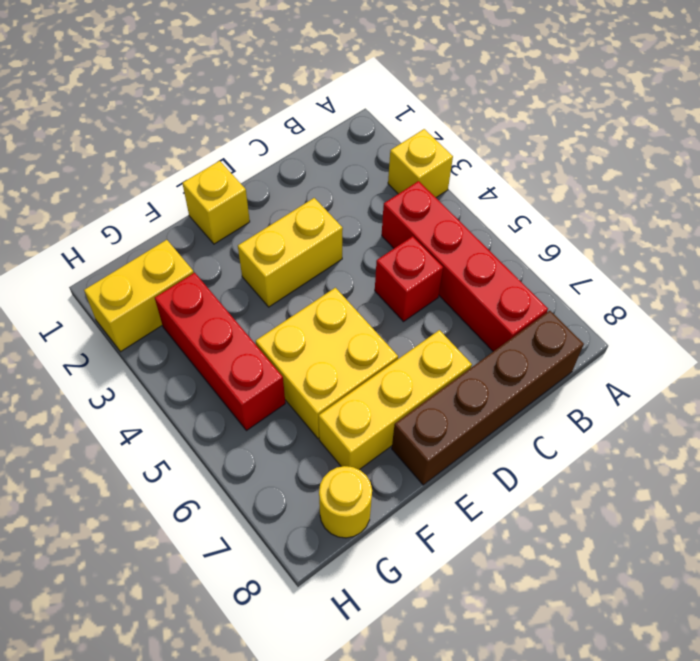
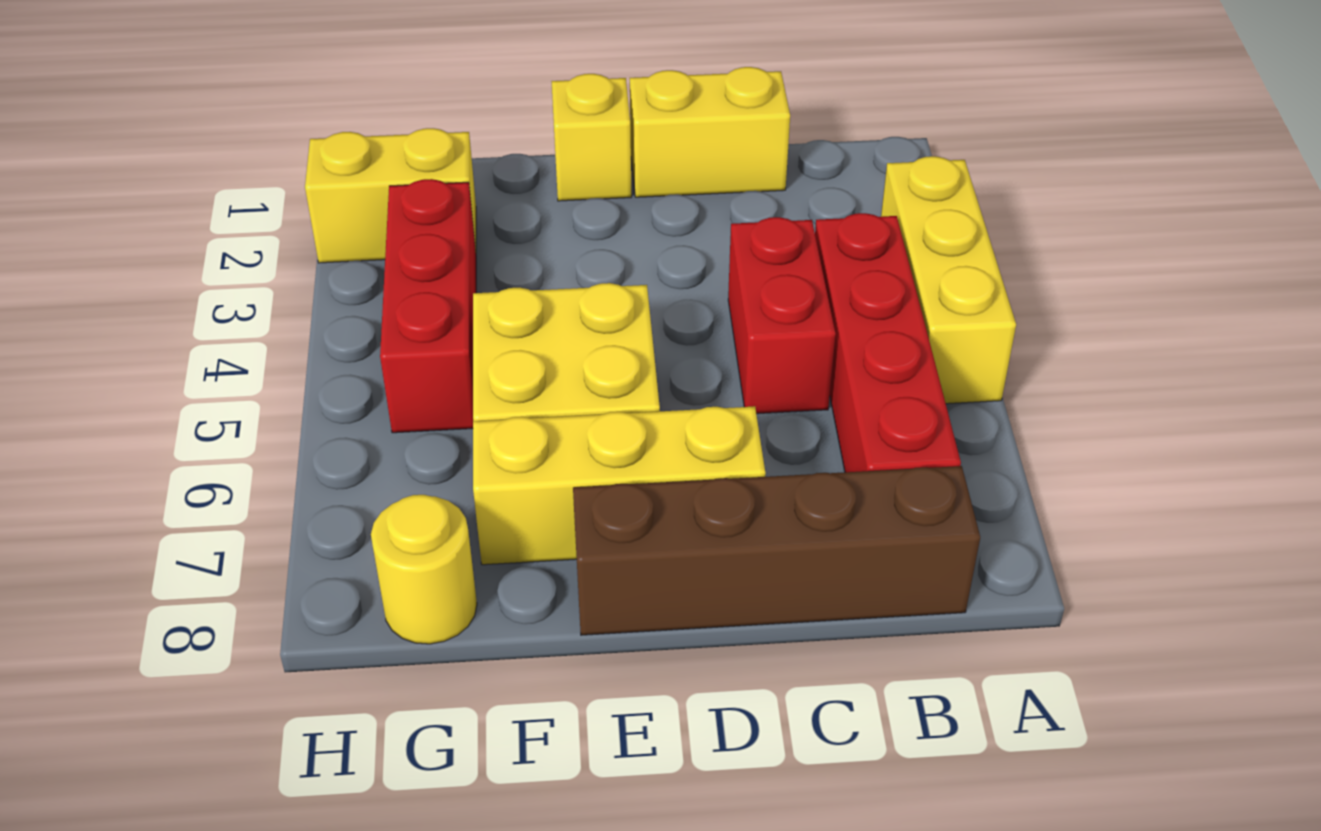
yellow brick A3 level 1 -> yellow brick A3:A5 level 1
red brick C5 level 1 -> red brick C4:C5 level 1
yellow brick D3:E3 level 1 -> yellow brick C1:D1 level 1

